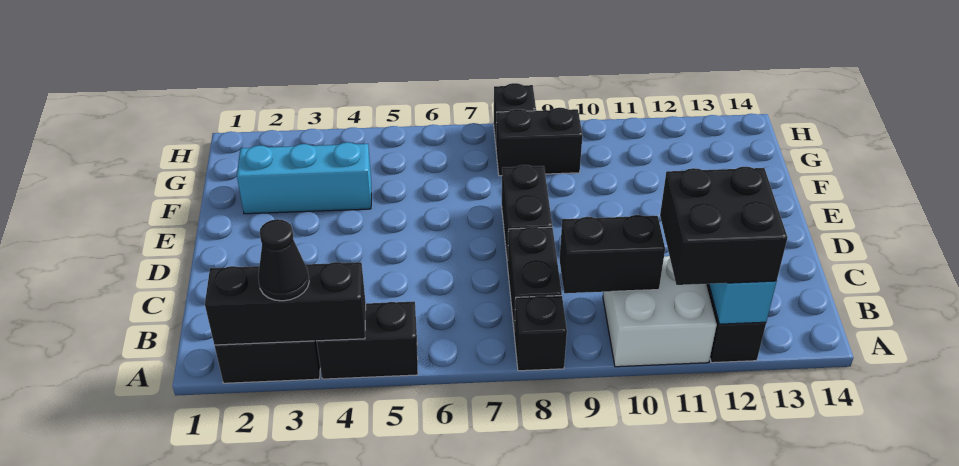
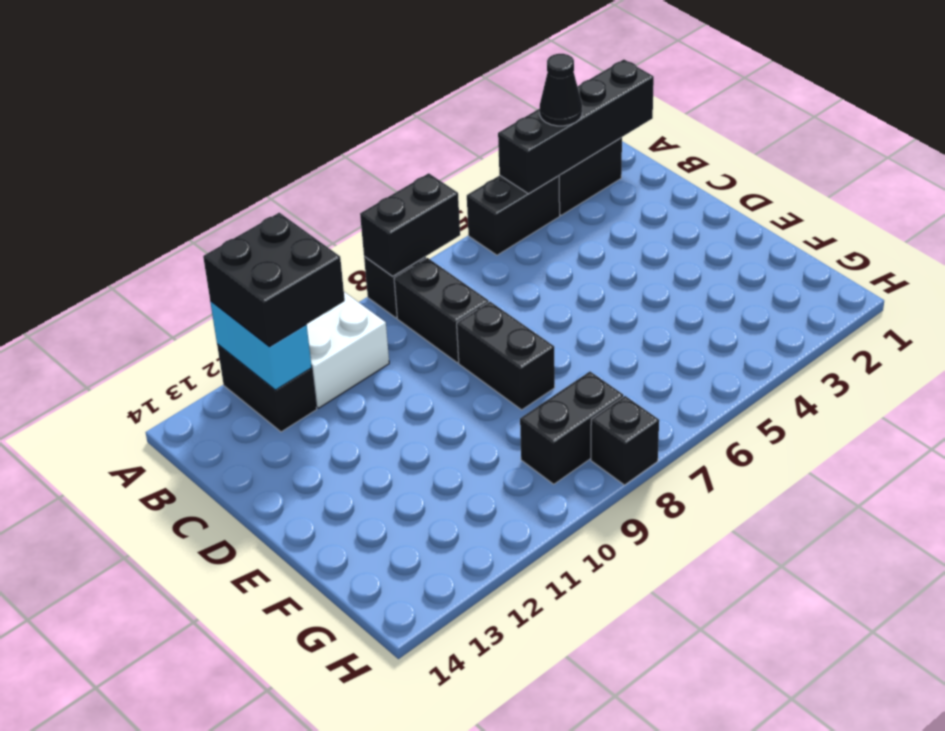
black brick A2:A4 level 2 -> black brick A1:A4 level 2
black brick B9:B10 level 2 -> black brick A7:A8 level 2
cyan brick F2:F4 level 1 -> none

